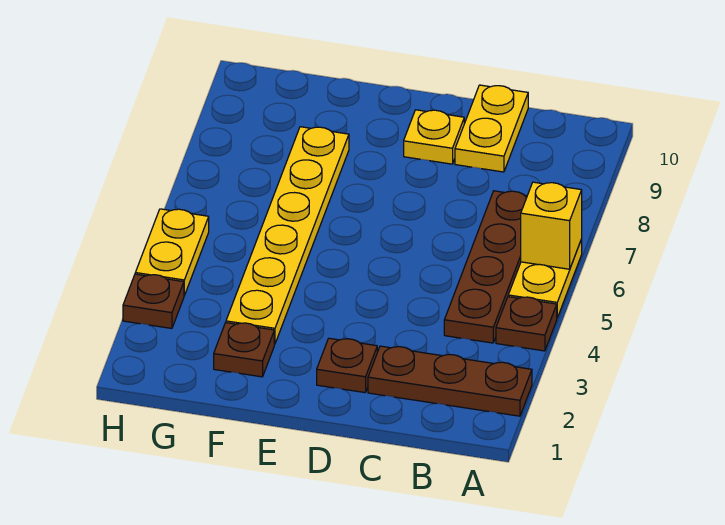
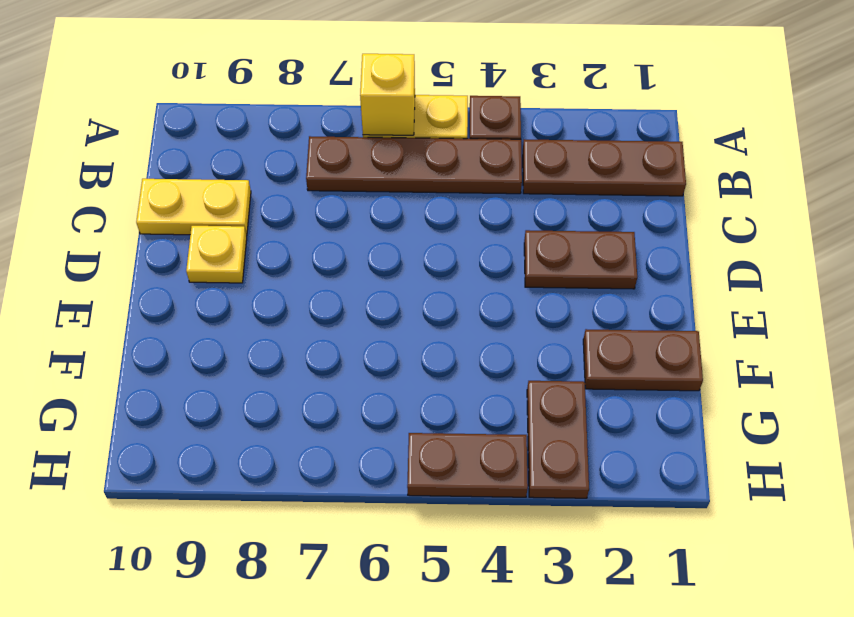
brown plate A2:C2 level 1 -> brown plate B1:B3 level 1
brown plate D2 level 1 -> brown plate D2:D3 level 1
brown plate F2 level 1 -> brown plate F1:F2 level 1
yellow plate F3:F8 level 1 -> none
brown plate H3 level 1 -> brown plate G3:H3 level 1
yellow plate H4:H5 level 1 -> brown plate H4:H5 level 1

